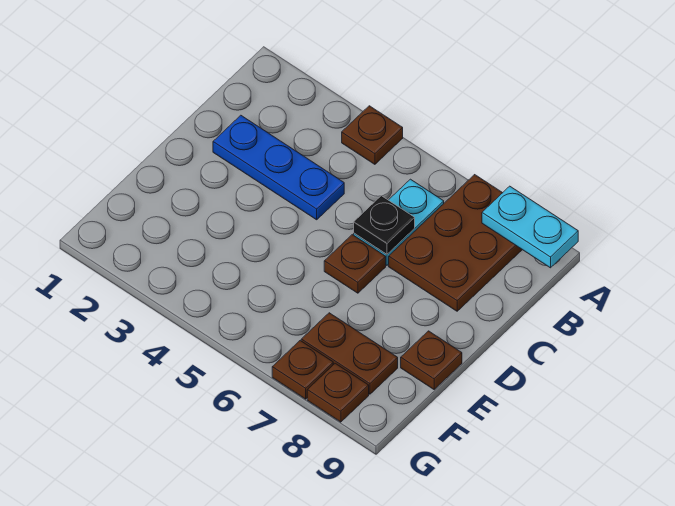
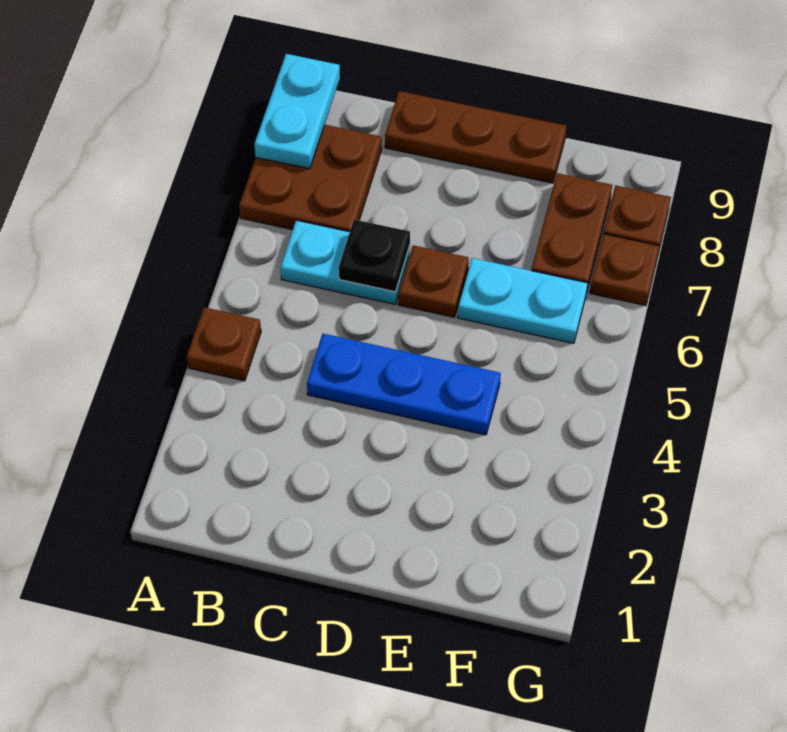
brown plate A7:C8 level 1 -> brown plate A7:B8 level 1
blue plate C2:C4 level 1 -> blue plate C4:E4 level 1
none -> cyan plate E6:F6 level 1
brown plate E9 level 1 -> brown plate C9:E9 level 1

